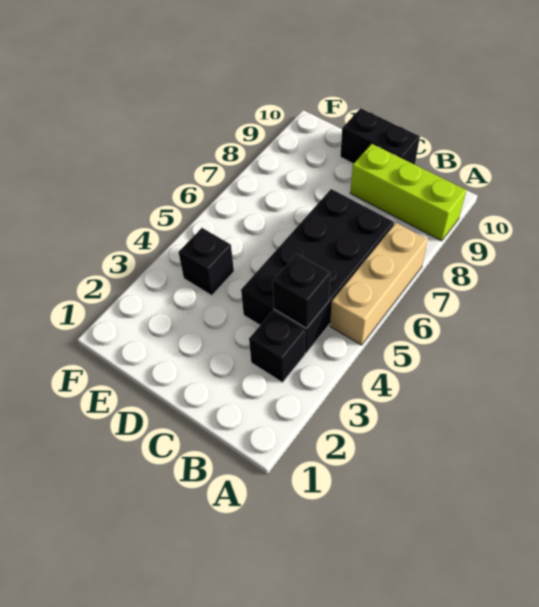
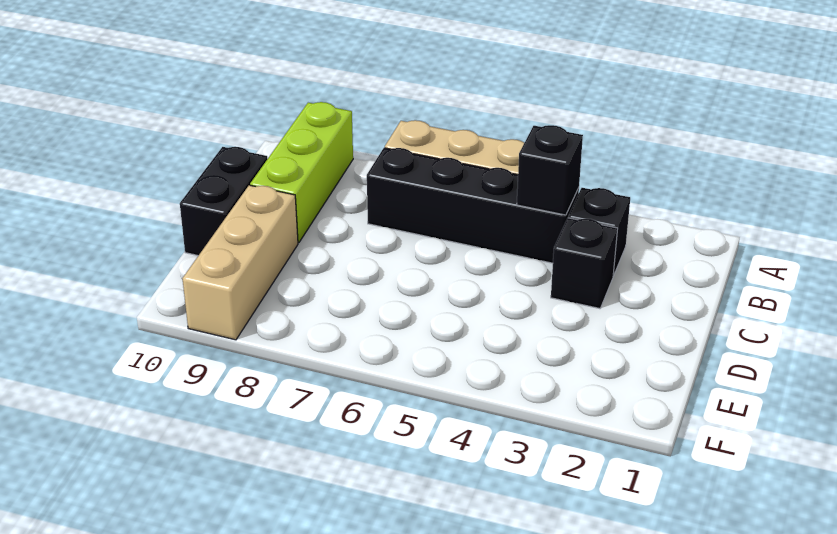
black brick B4:C7 level 1 -> black brick B4:B7 level 1
none -> tan brick D9:F9 level 1
black brick E4 level 1 -> black brick C3 level 1

